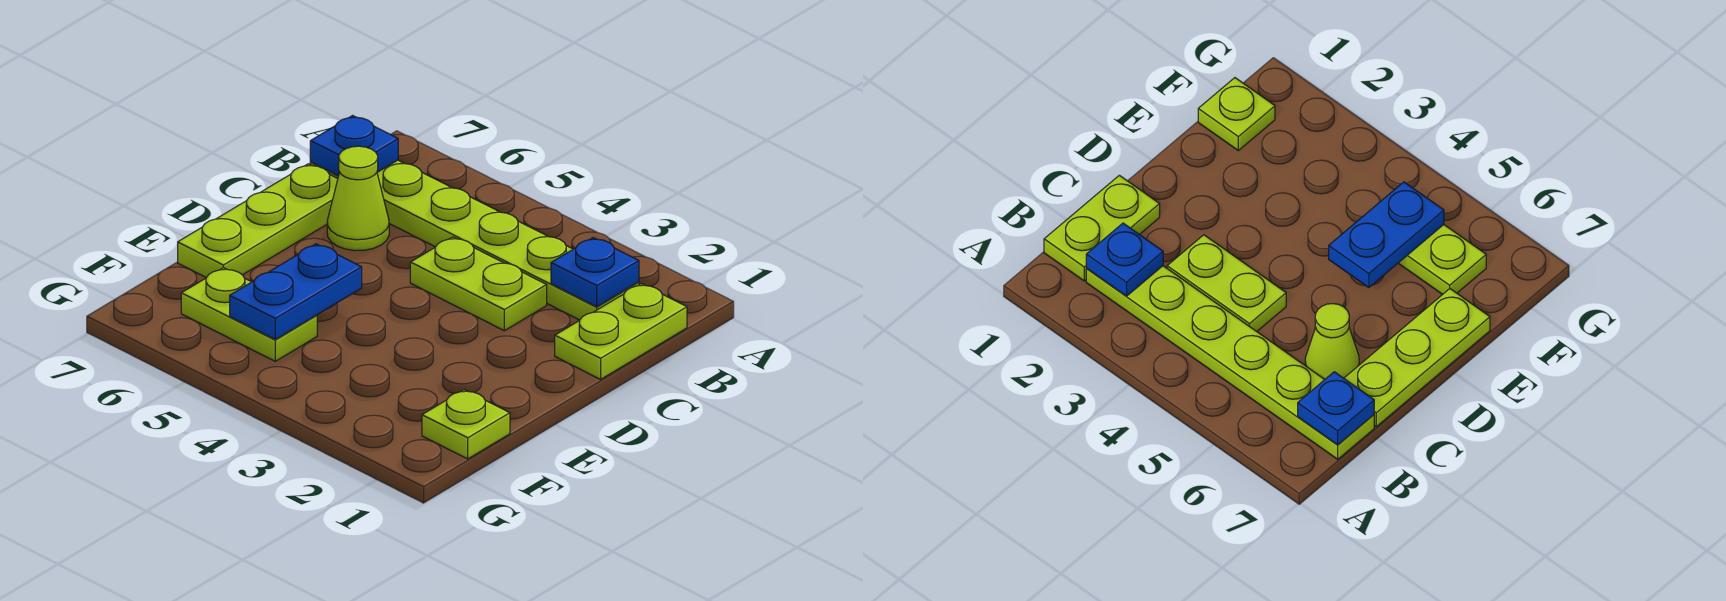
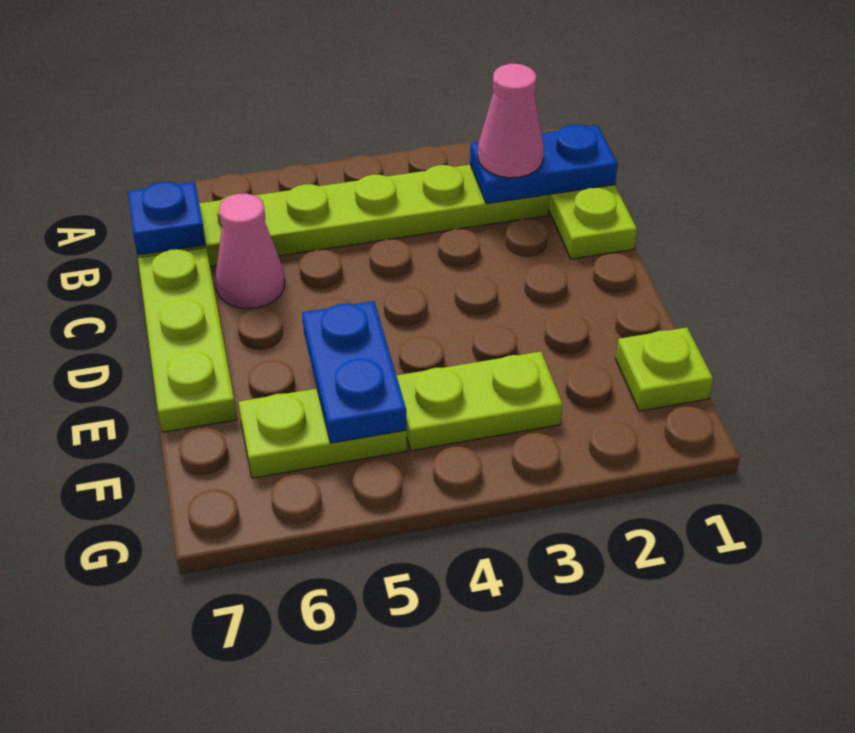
blue plate B2 level 2 -> blue plate B1:B2 level 2
none -> pink cone B2 level 3
lime plate C3:C4 level 1 -> lime plate F3:F4 level 1
lime cone C6 level 1 -> pink cone C6 level 1

